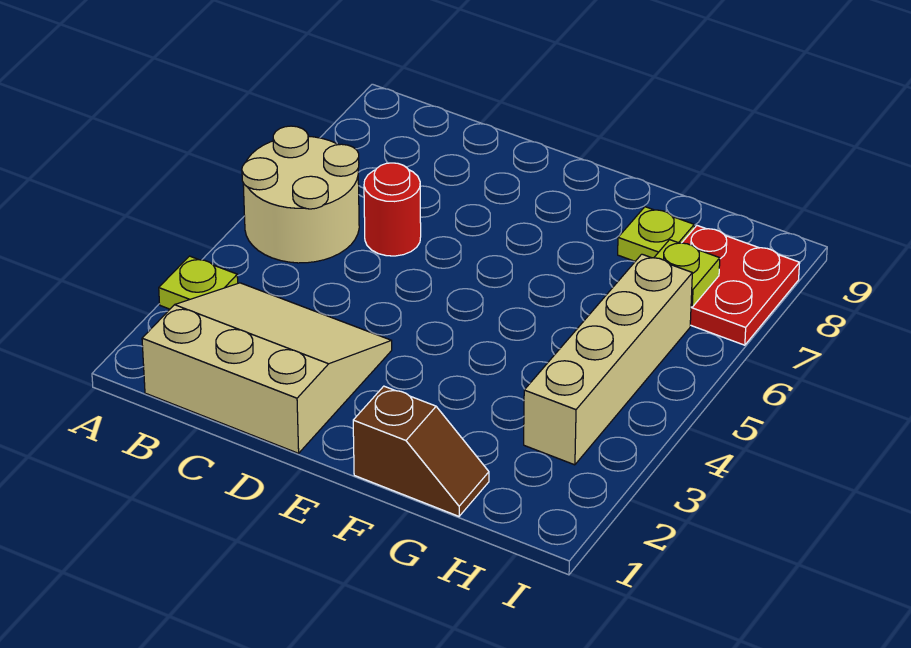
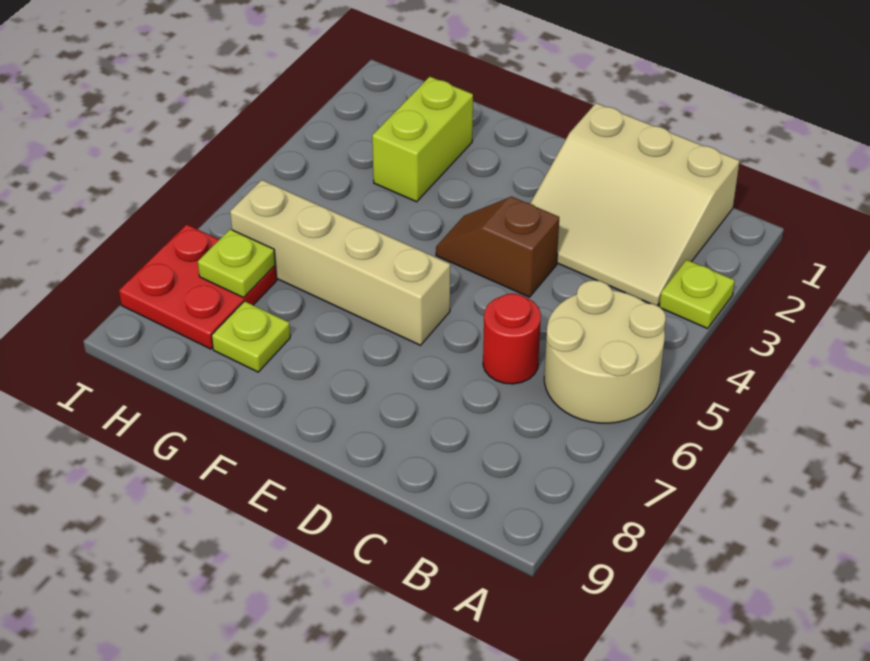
brown slope F1:G1 level 1 top F -> brown slope D4:E4 level 1 top D
none -> lime brick G2:G3 level 1
tan brick H3:H6 level 1 -> tan brick E6:H6 level 1

